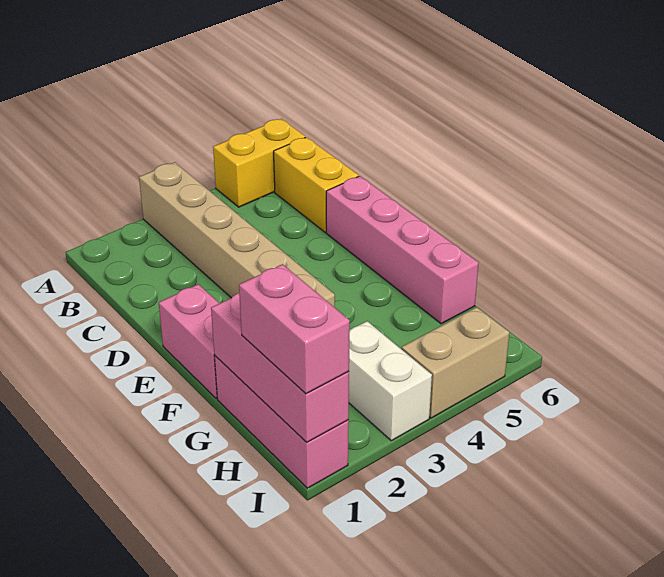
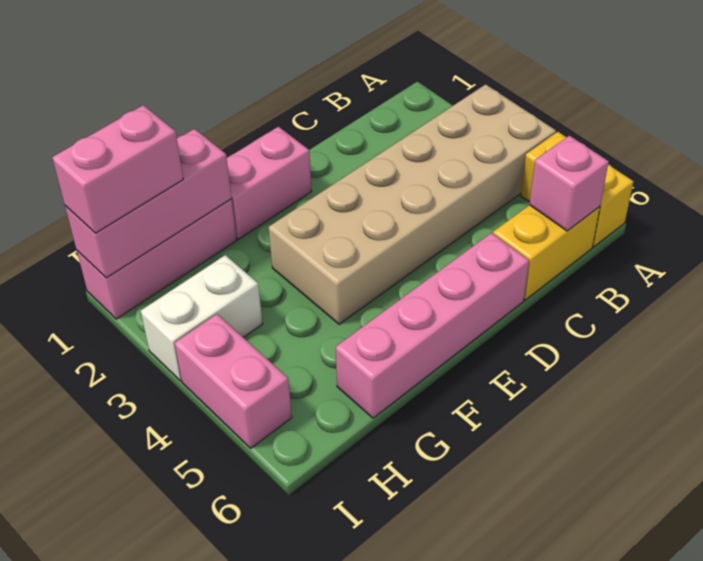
tan brick A3:F3 level 1 -> tan brick A3:F4 level 1
none -> pink brick B6 level 2
tan brick I4:I5 level 1 -> pink brick I4:I5 level 1

